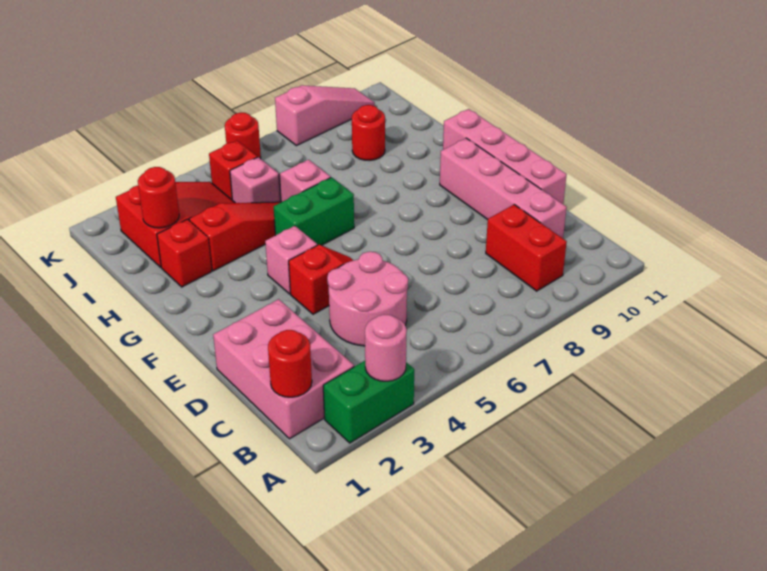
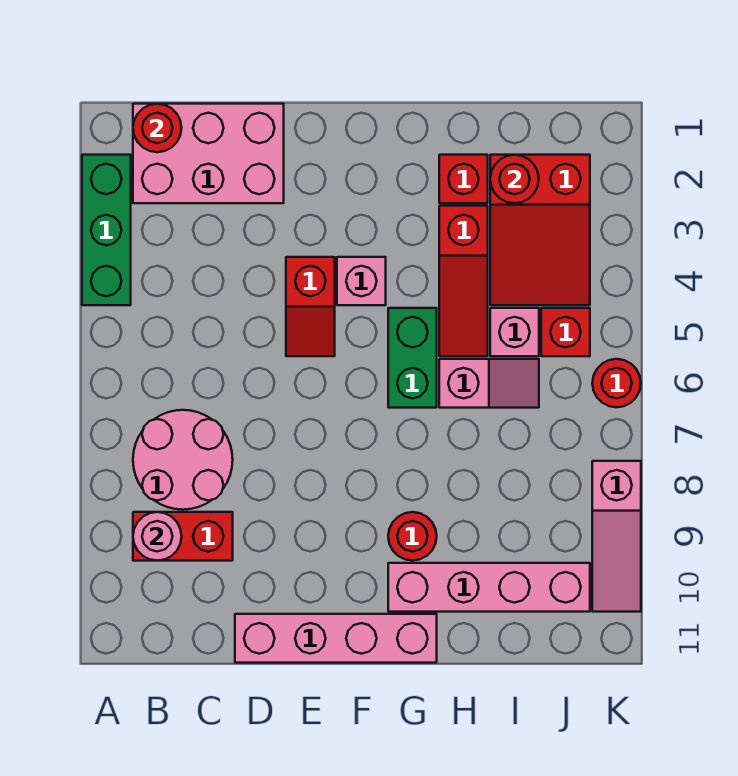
green brick A2:A3 level 1 -> green brick A2:A4 level 1
pink round brick A3 level 2 -> pink round brick B9 level 2
pink round brick C4:D5 level 1 -> pink round brick B7:C8 level 1
pink brick C10:F10 level 1 -> pink brick G10:J10 level 1
red round brick I9 level 1 -> red round brick G9 level 1

